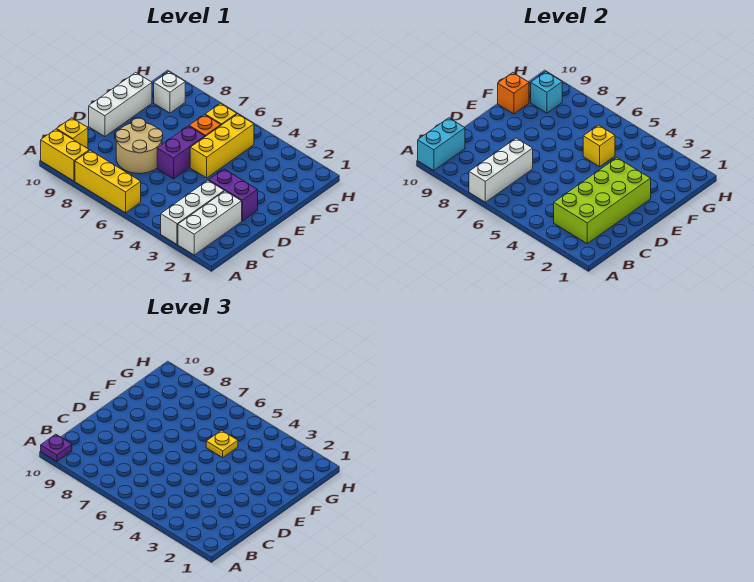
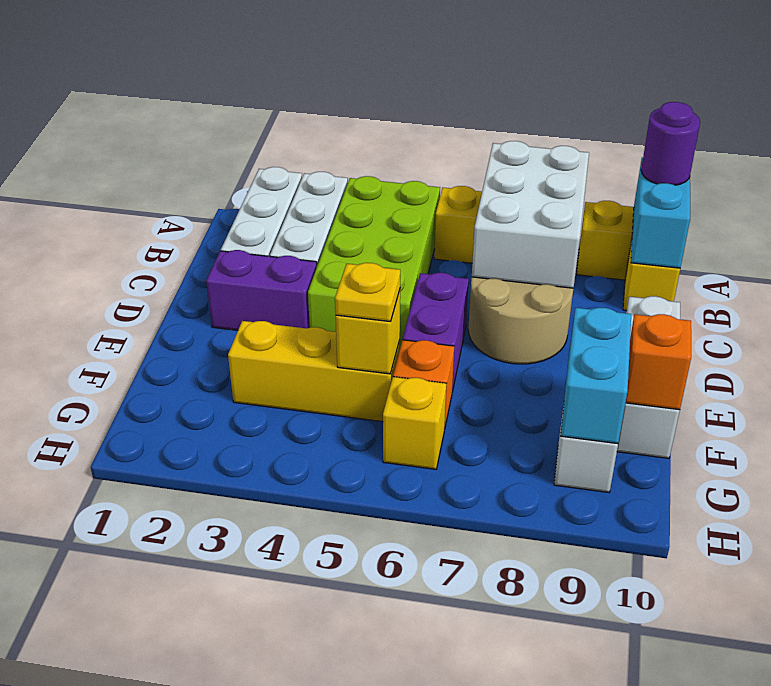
white brick A7:C7 level 2 -> white brick A7:C8 level 2
purple plate A10 level 3 -> purple round brick A10 level 3
lime brick B2:E3 level 2 -> lime brick A4:D5 level 1
yellow brick E5:G5 level 1 -> yellow brick F3:F5 level 1
cyan brick G9 level 2 -> cyan brick F9:G9 level 2

